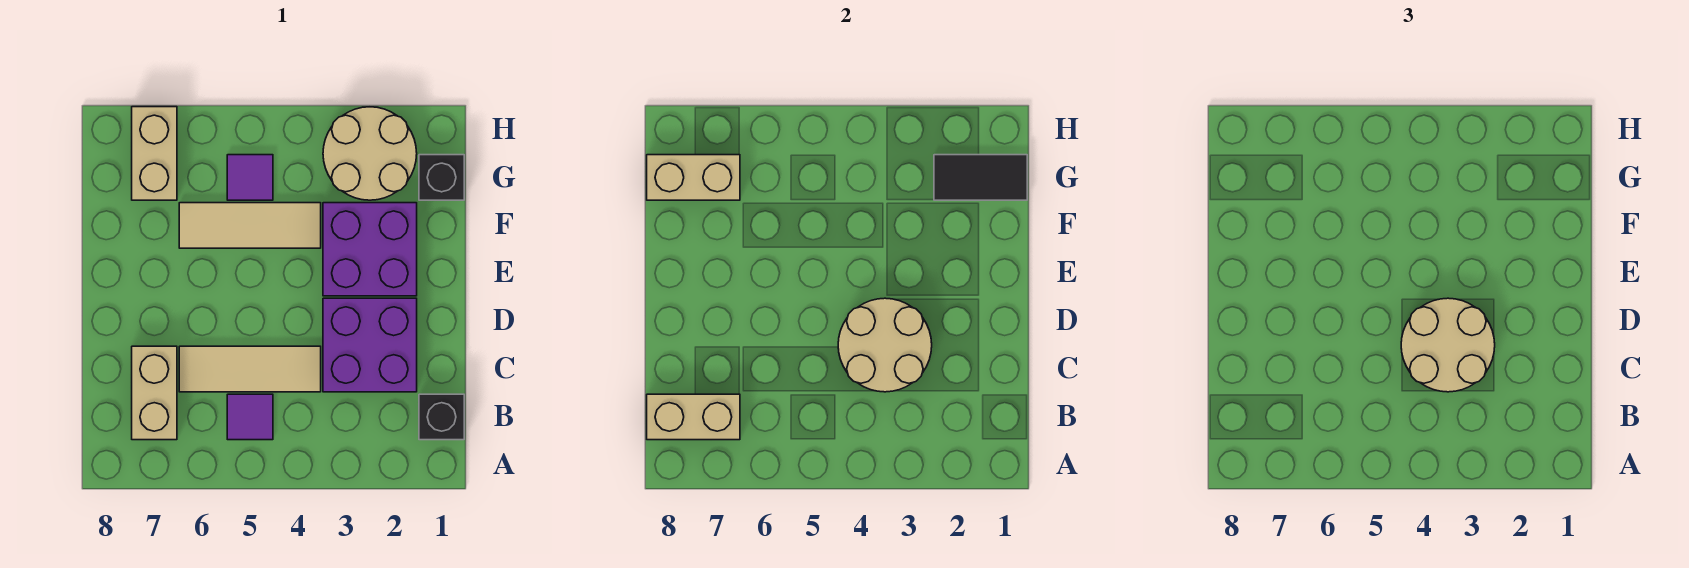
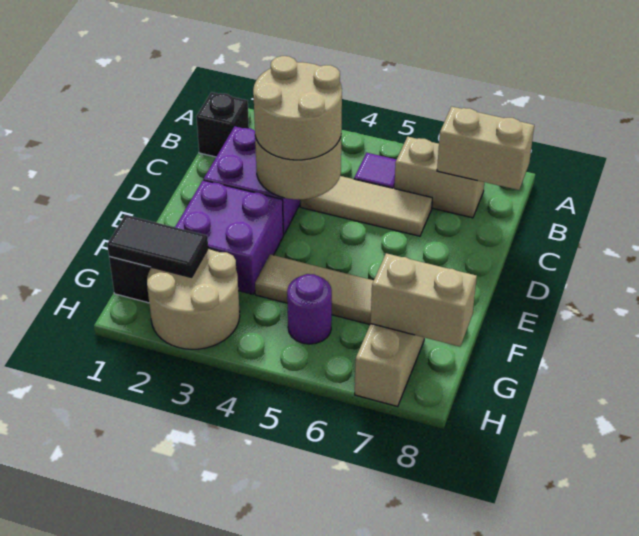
tan brick B7:C7 level 1 -> tan brick B6:B7 level 1
purple tile G5 level 1 -> purple round brick G5 level 1

